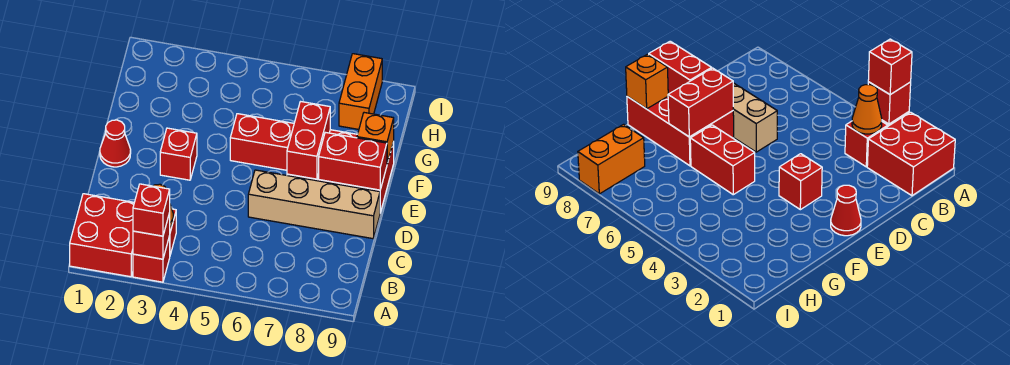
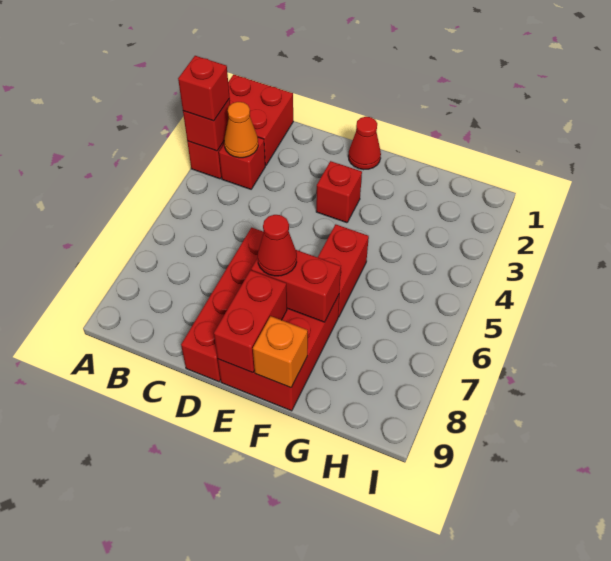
tan brick D6:D9 level 1 -> red brick D6:D9 level 1
none -> red cone E7 level 3
orange brick H8:I8 level 1 -> none

